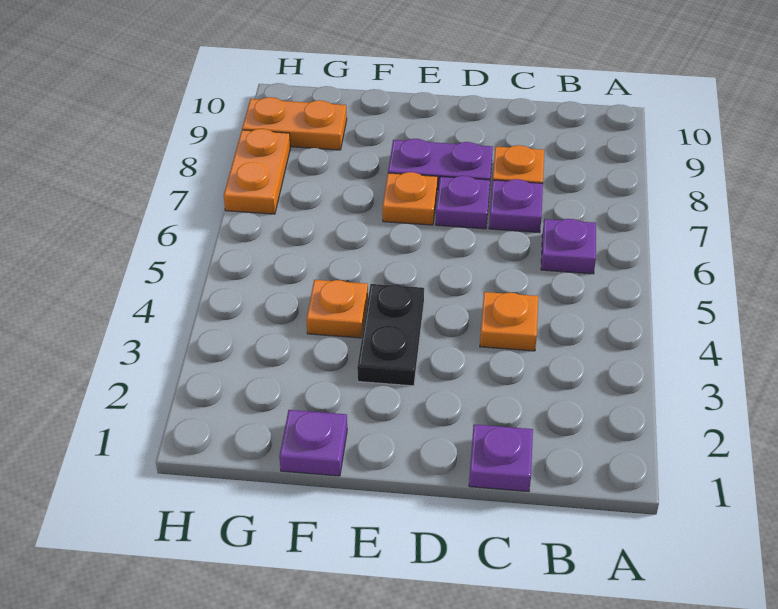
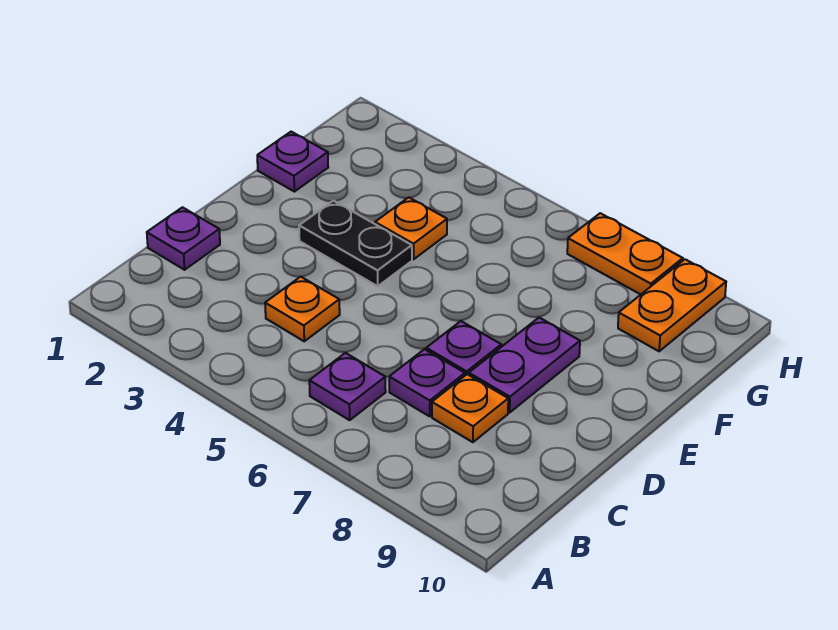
orange plate E7 level 1 -> none

